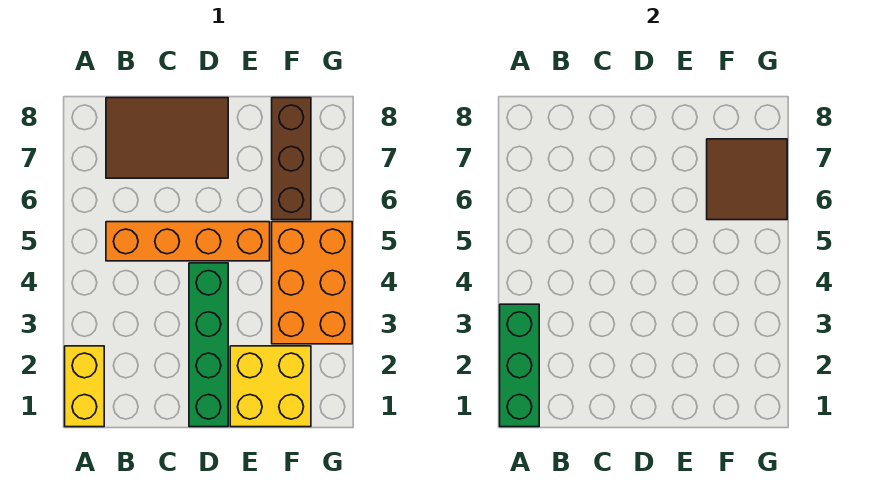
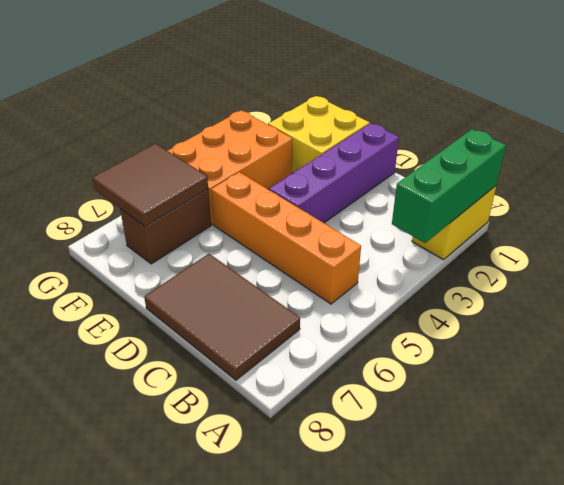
green brick D1:D4 level 1 -> purple brick D1:D4 level 1
brown brick F6:F8 level 1 -> brown brick F6:F7 level 1

